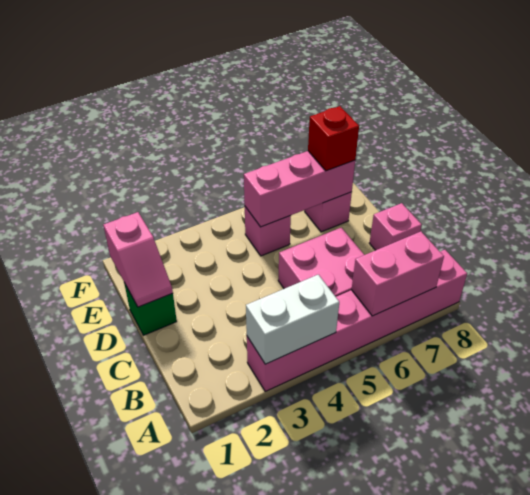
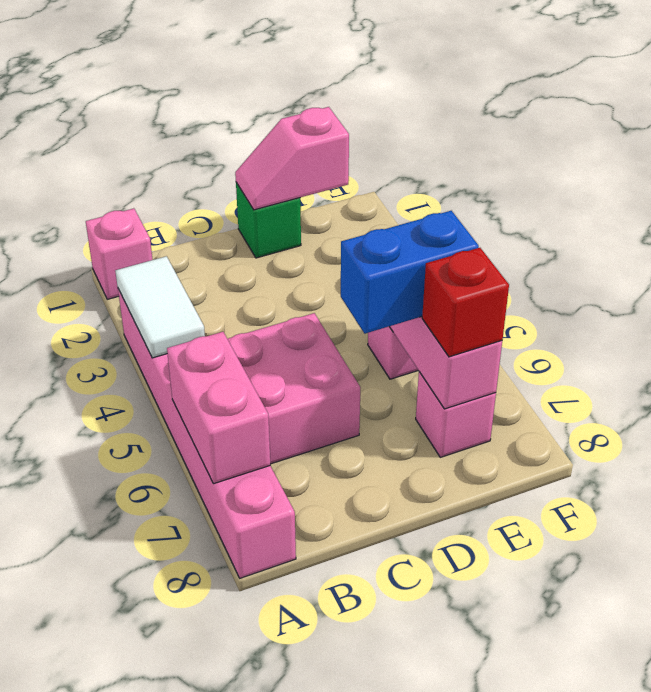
white brick A3:A4 level 2 -> white tile A3:A4 level 2
pink brick C8 level 1 -> pink brick A1 level 1
none -> blue brick D6:E6 level 3

